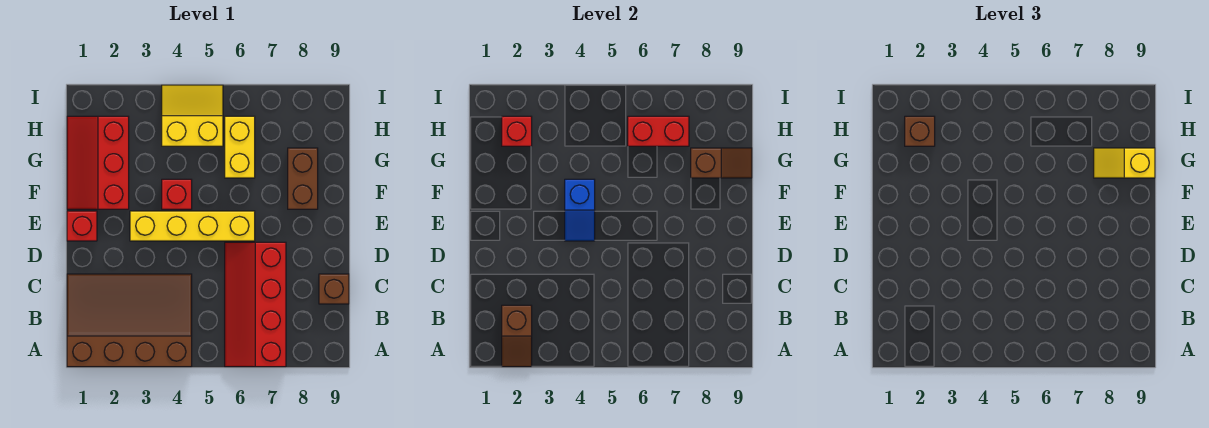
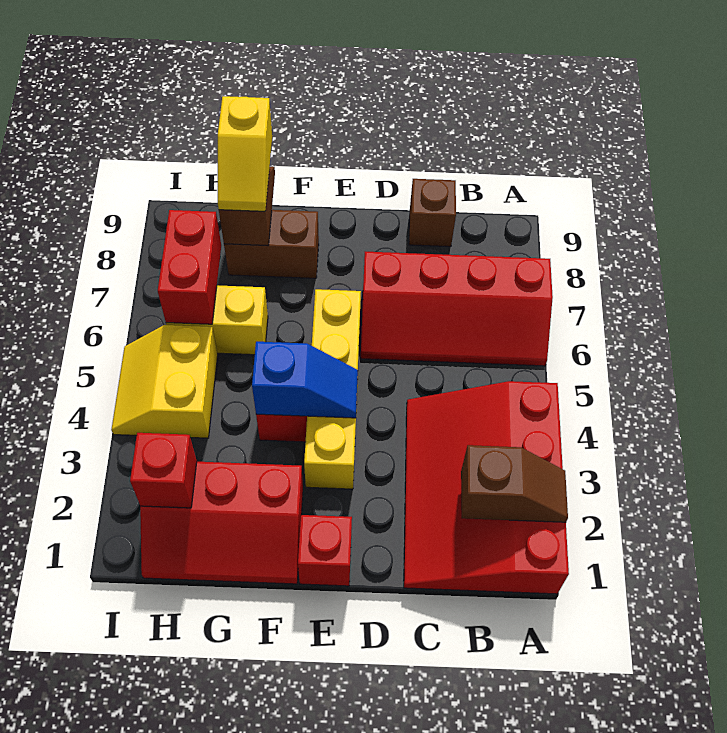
brown slope A1:C4 level 1 top A -> red slope A1:C4 level 1 top A
brown brick H2 level 3 -> none

